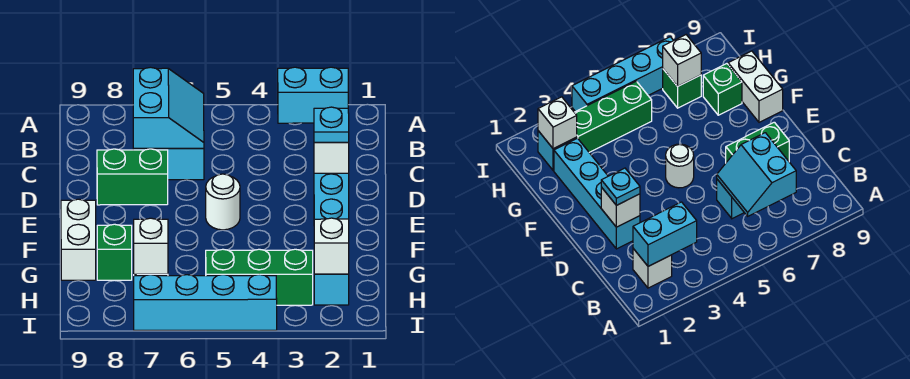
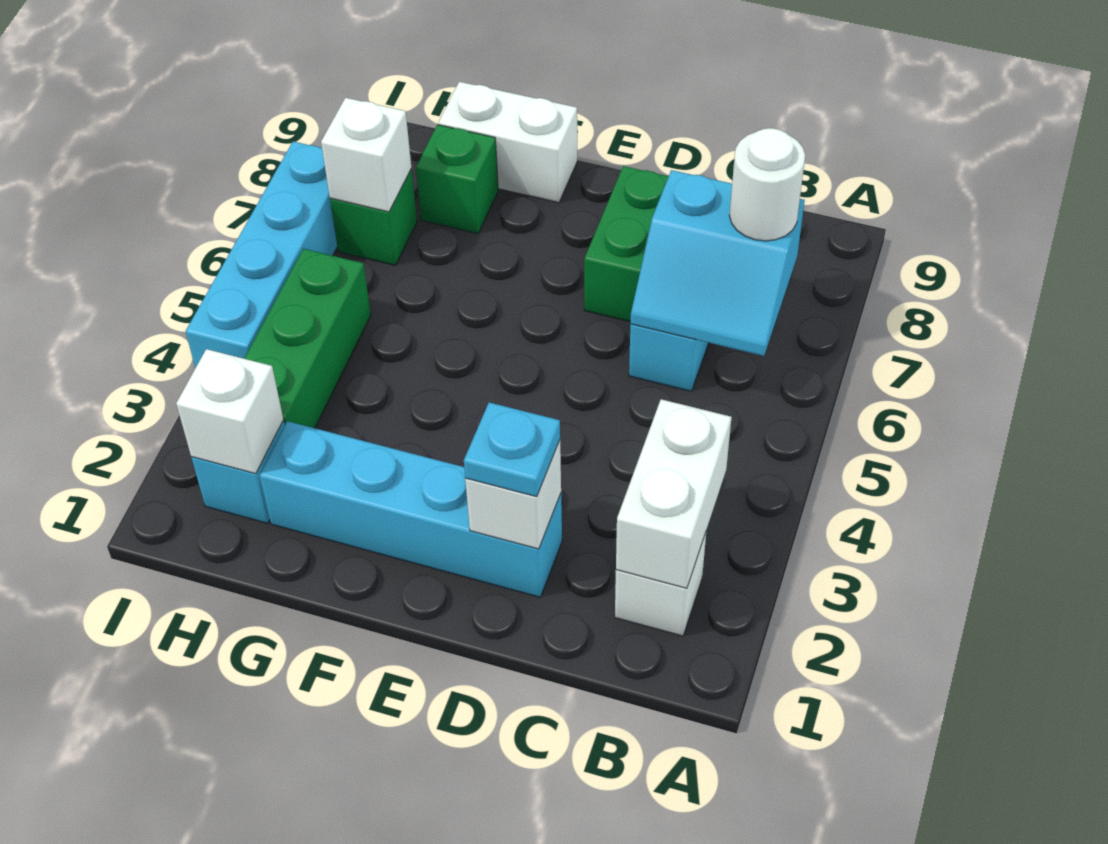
cyan brick B2:B3 level 2 -> white brick B2:B3 level 2
white round brick E5 level 1 -> white round brick B7 level 3

